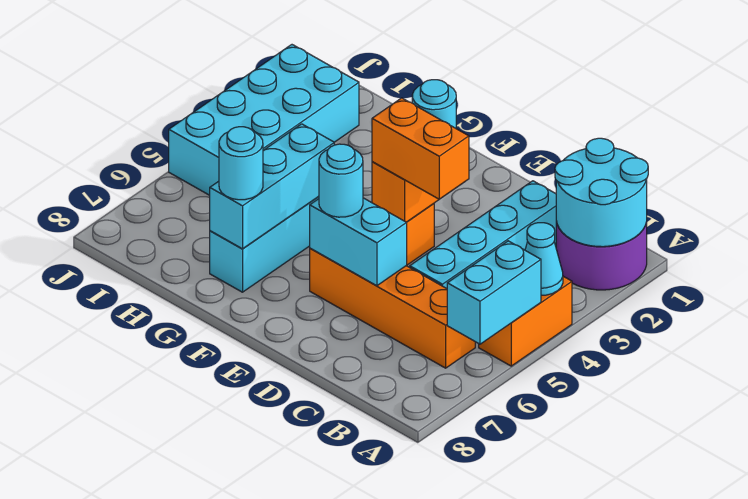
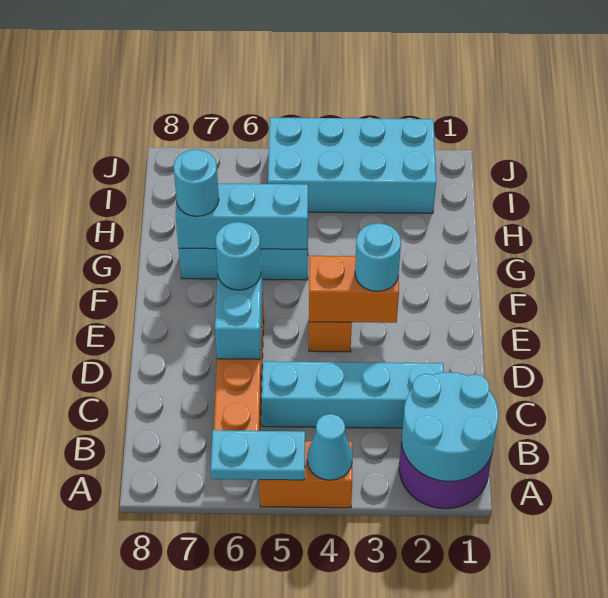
cyan brick A5:A6 level 2 -> cyan plate A5:A6 level 2
orange brick D4:E4 level 3 -> none

